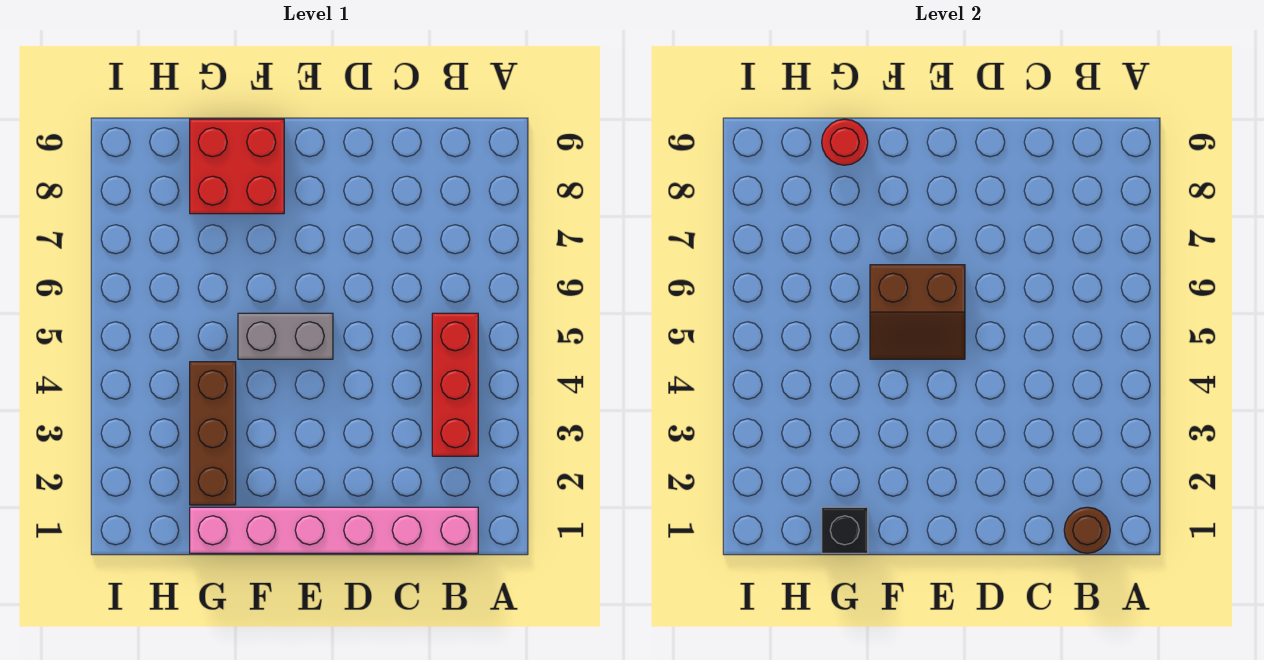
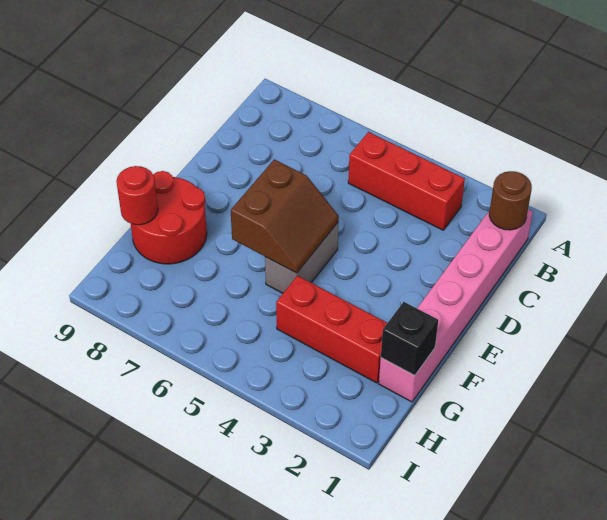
red brick F8:G9 level 1 -> red round brick F8:G9 level 1
brown brick G2:G4 level 1 -> red brick G2:G4 level 1

